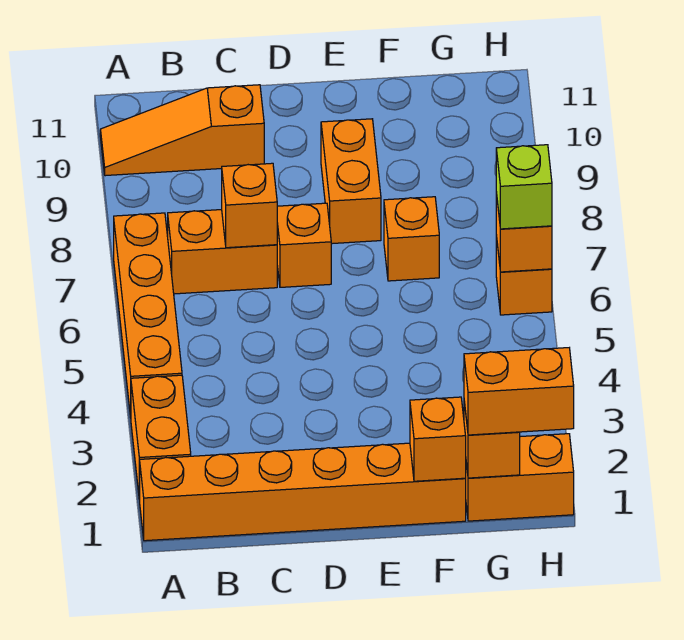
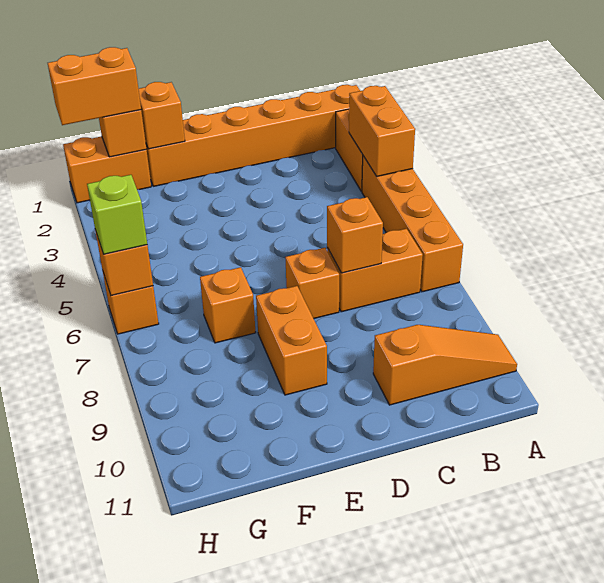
none -> orange brick A3:A4 level 2

